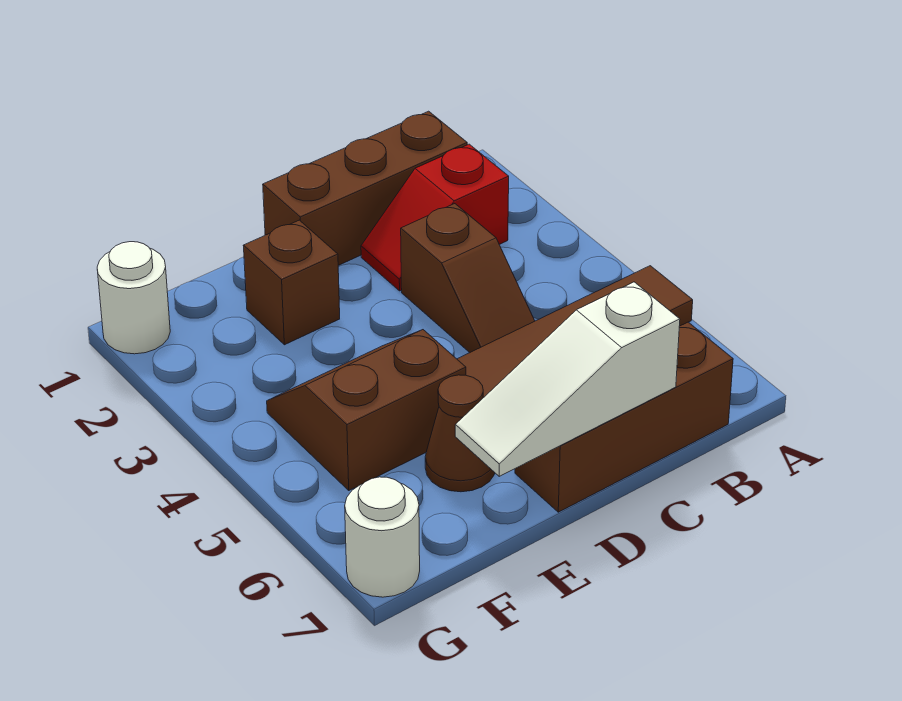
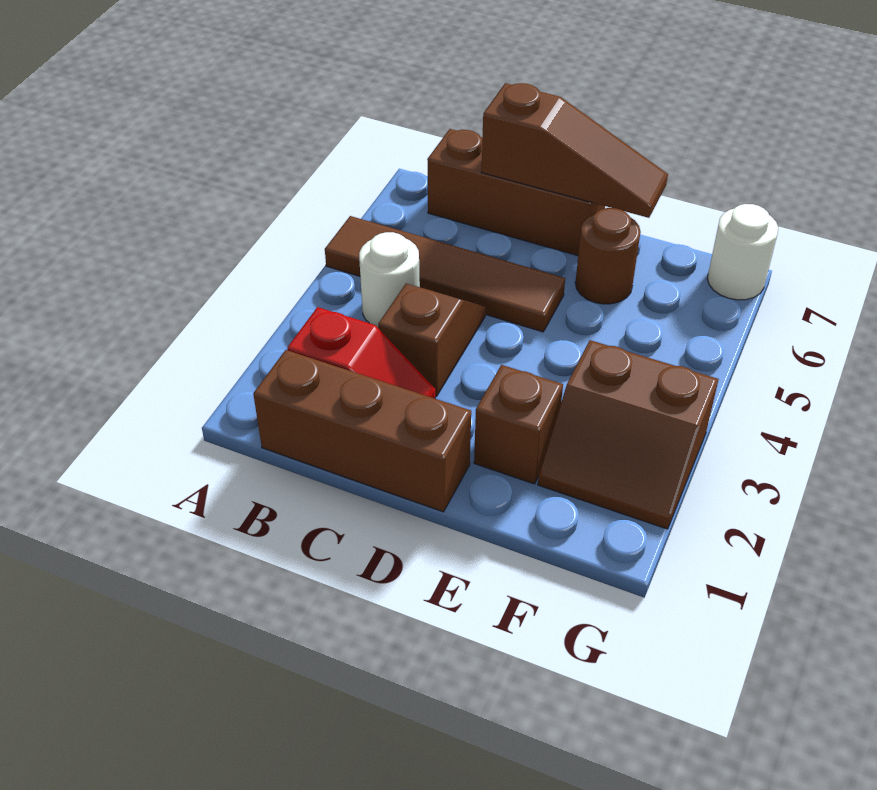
white slope C7:E7 level 2 top C -> brown slope C7:E7 level 2 top C
brown slope E4:F5 level 1 top 5 -> brown slope F2:G3 level 1 top 3
brown cone E6 level 1 -> brown round brick E6 level 1
white round brick G1 level 1 -> white round brick B4 level 1

